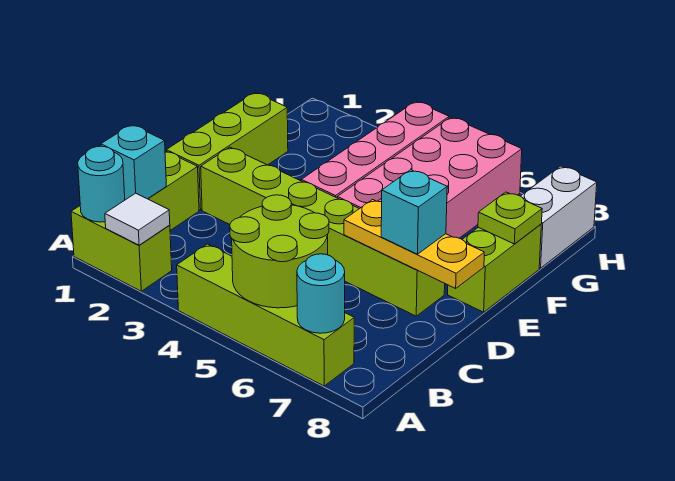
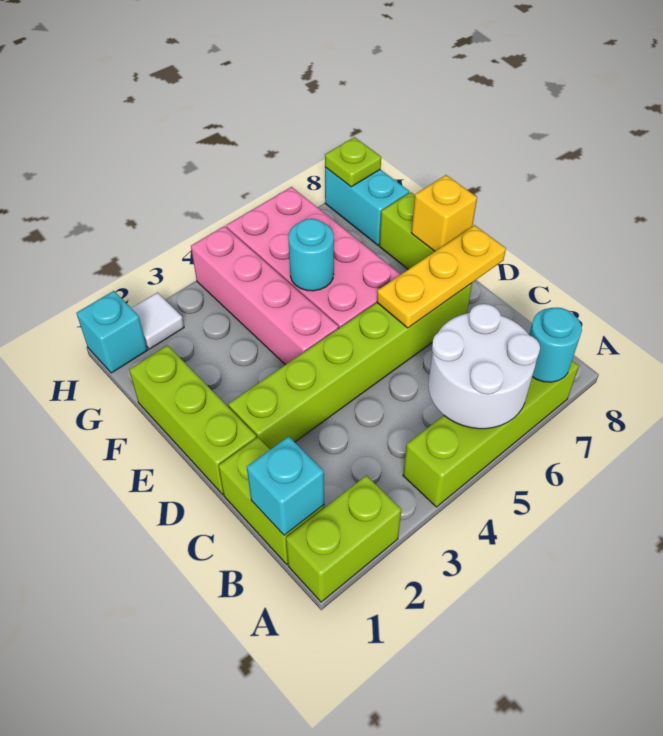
cyan round brick A1 level 2 -> cyan round brick F5 level 2
white tile A2 level 2 -> white tile H2 level 1
lime round brick A5:B6 level 2 -> white round brick A5:B6 level 2
cyan brick D7 level 3 -> cyan brick H1 level 1
none -> yellow brick E8 level 2
lime plate F8 level 2 -> lime plate H8 level 2
white brick G8:H8 level 1 -> cyan brick G8:H8 level 1

